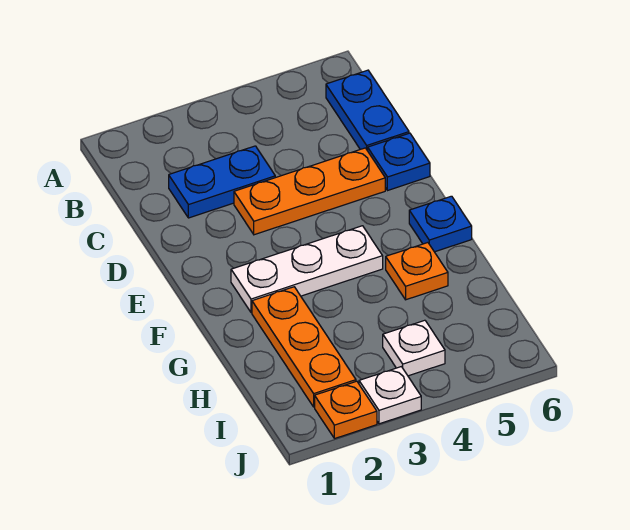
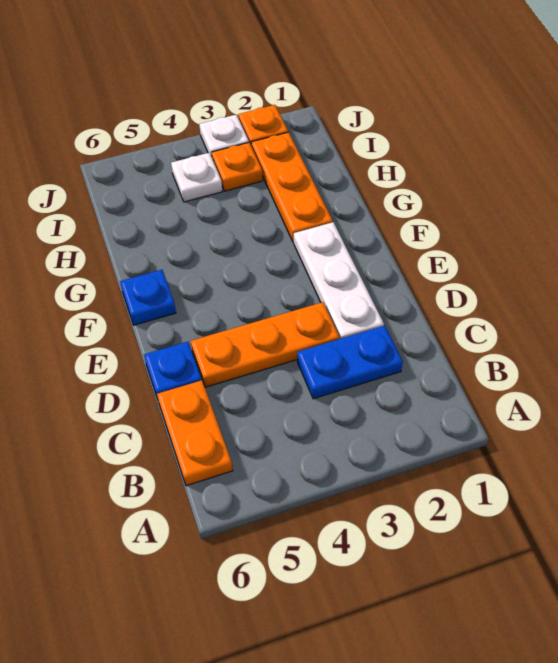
blue plate B6:C6 level 1 -> orange plate B6:C6 level 1
white plate F2:F4 level 1 -> white plate D2:F2 level 1
orange plate G5 level 1 -> orange plate I3 level 1

